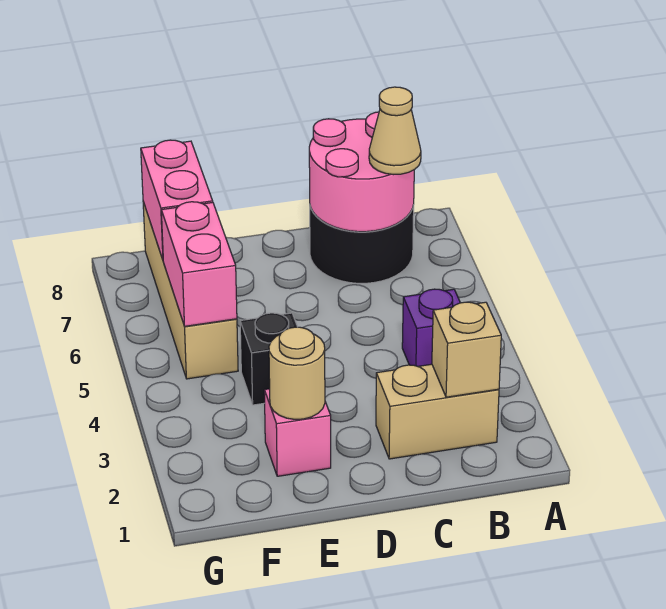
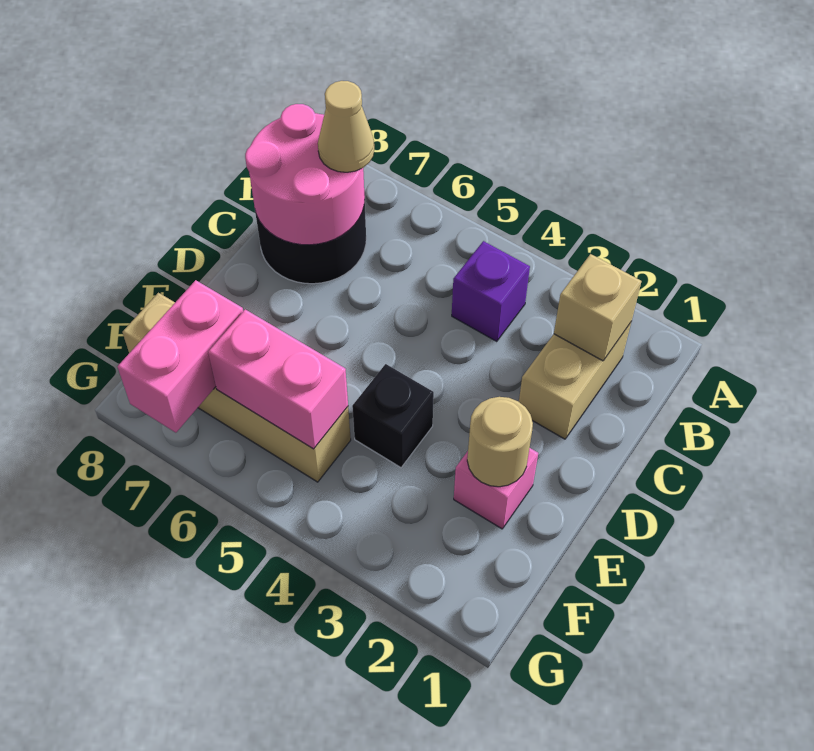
pink brick F7:F8 level 2 -> pink brick F7:G7 level 2

